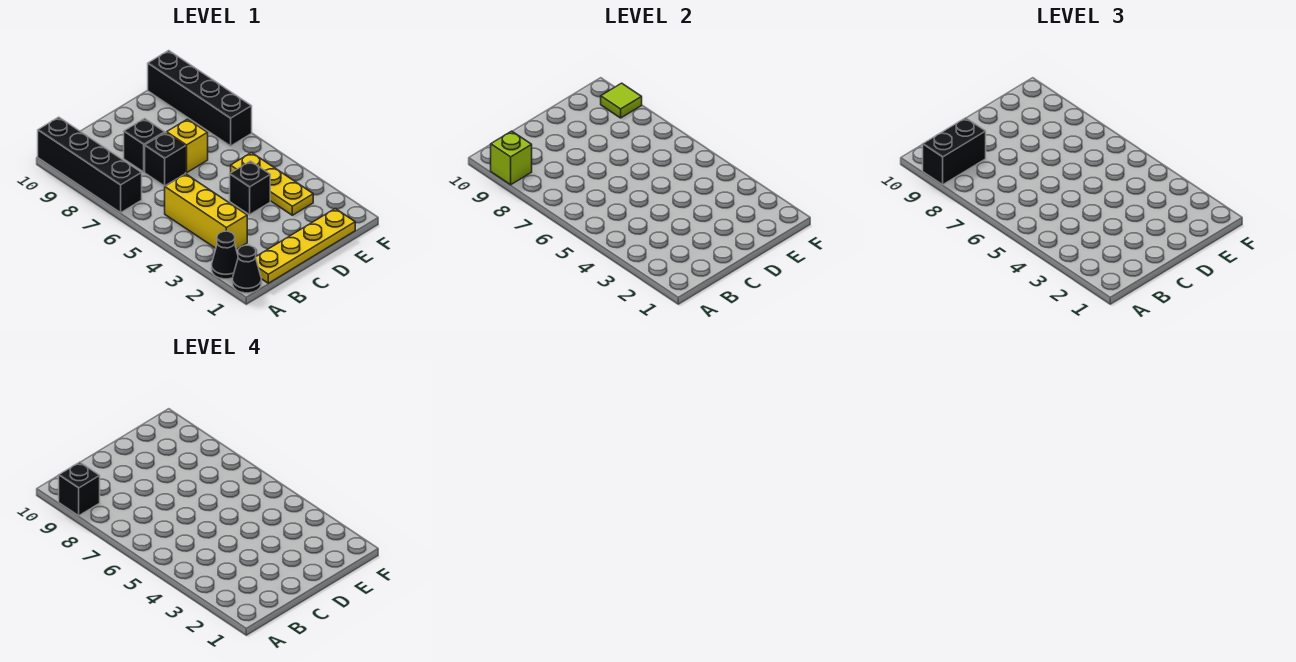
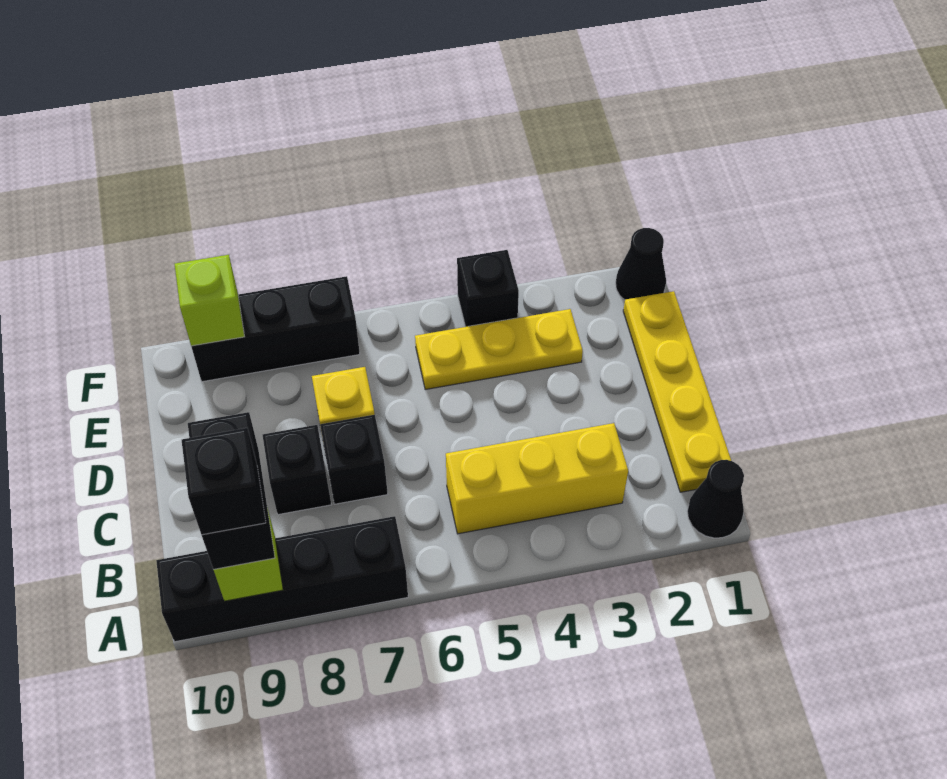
black cone A2 level 1 -> black cone F1 level 1
black brick D4 level 1 -> black brick F4 level 1
black brick F7:F10 level 1 -> black brick F7:F9 level 1
lime tile F9 level 2 -> lime brick F9 level 2

